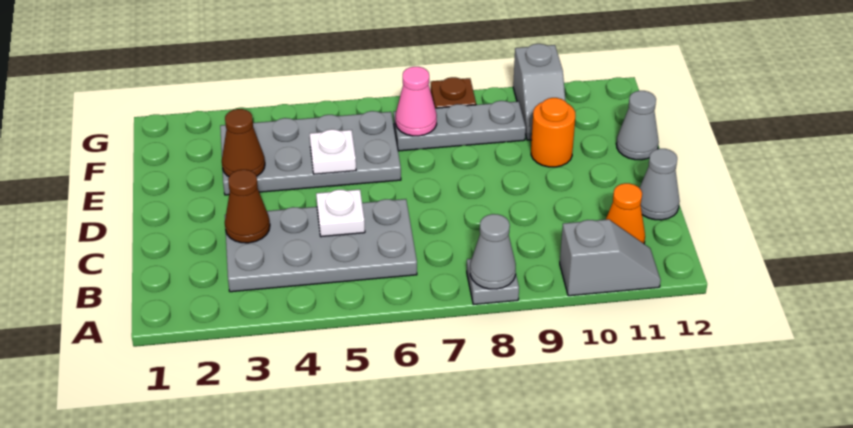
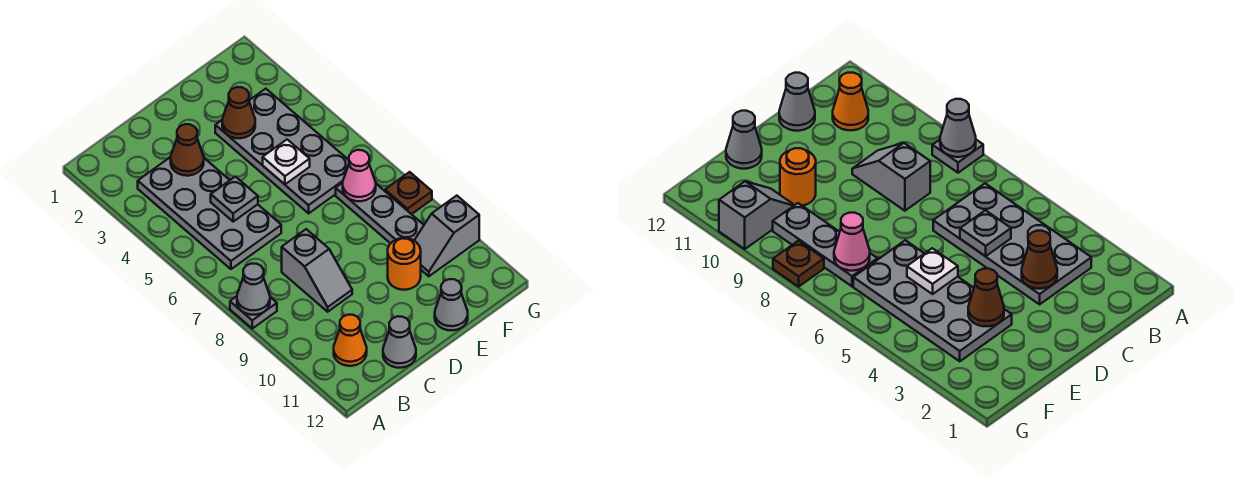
grey slope A10:A11 level 1 top 10 -> grey slope C8:C9 level 1 top 8
white plate C5 level 2 -> grey plate C5 level 2

